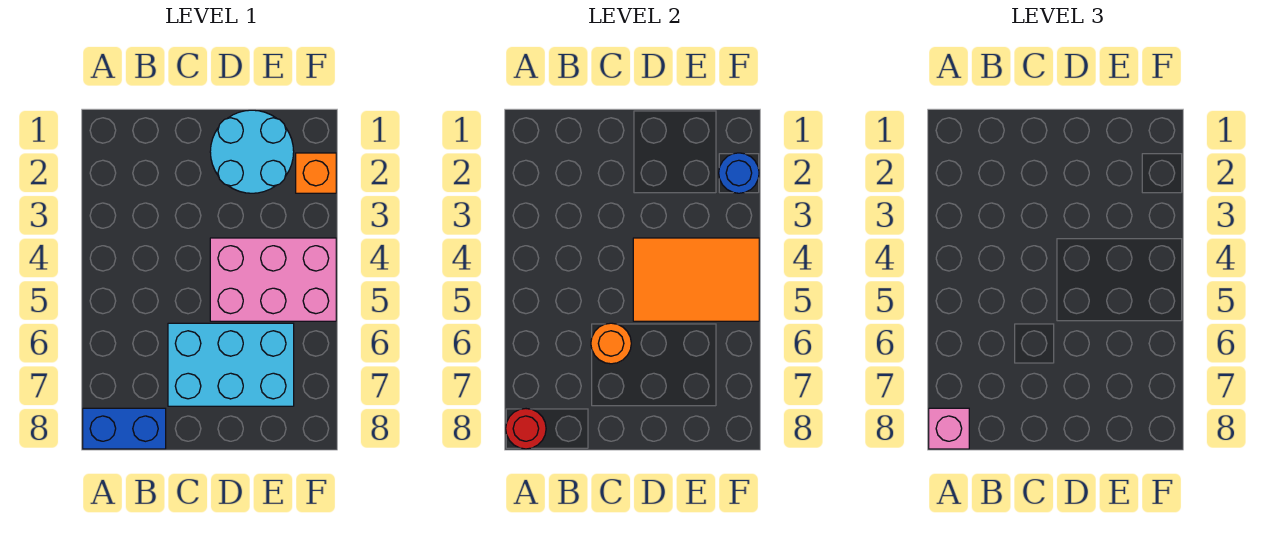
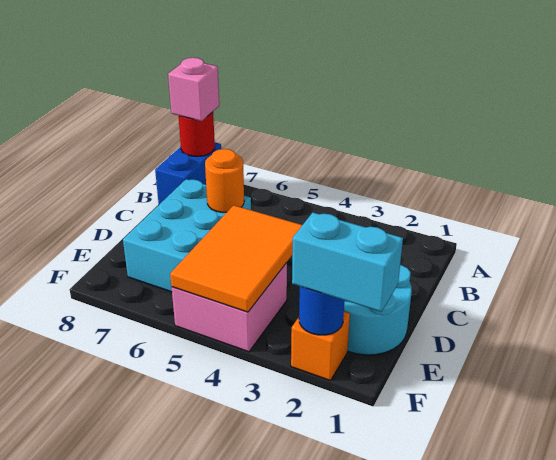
pink brick D4:F5 level 1 -> pink brick E4:F5 level 1
none -> cyan brick F1:F2 level 3

